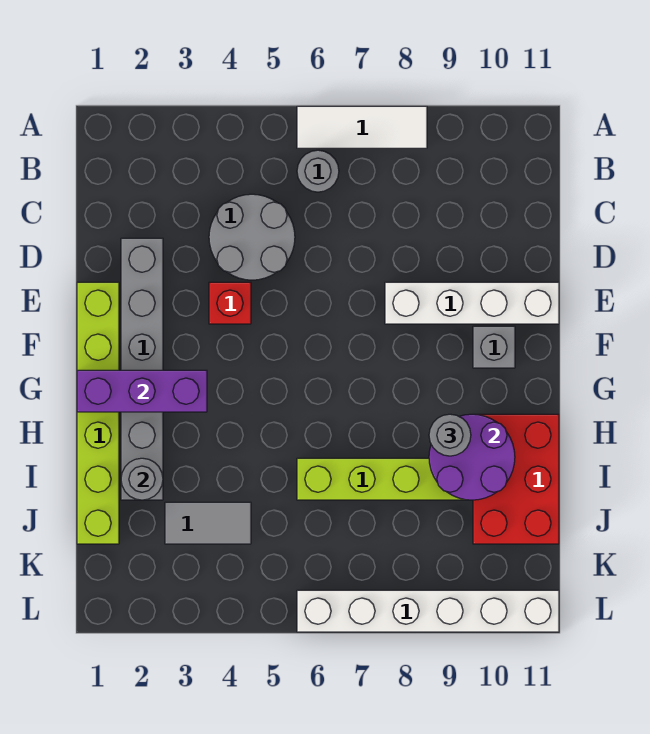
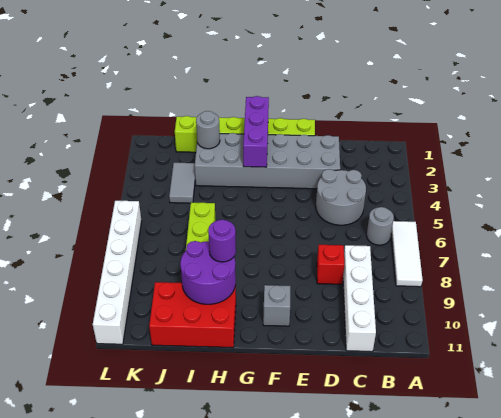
grey brick D2:I2 level 1 -> grey brick D2:I3 level 1
red brick E4 level 1 -> red brick D8 level 1
white brick E8:E11 level 1 -> white brick C8:C11 level 1
grey round brick H9 level 3 -> purple round brick H9 level 3

